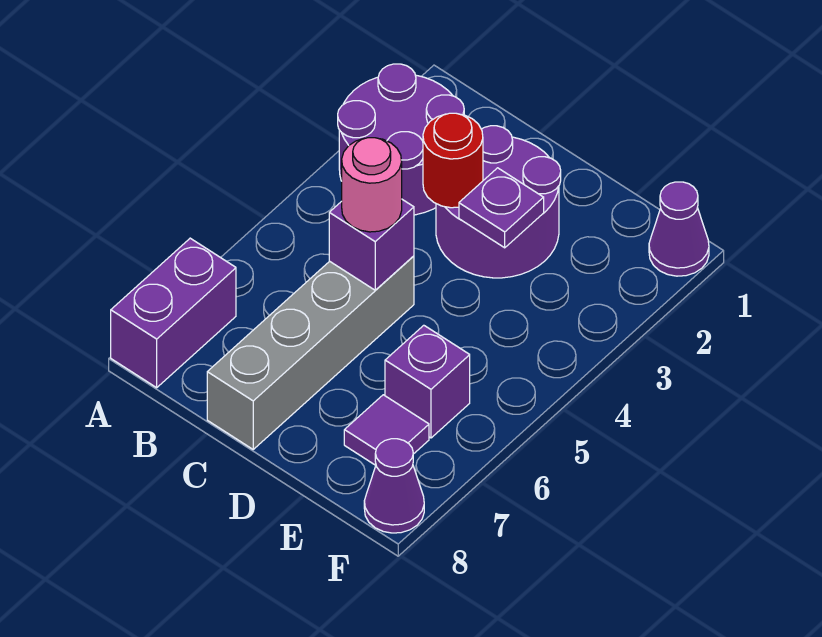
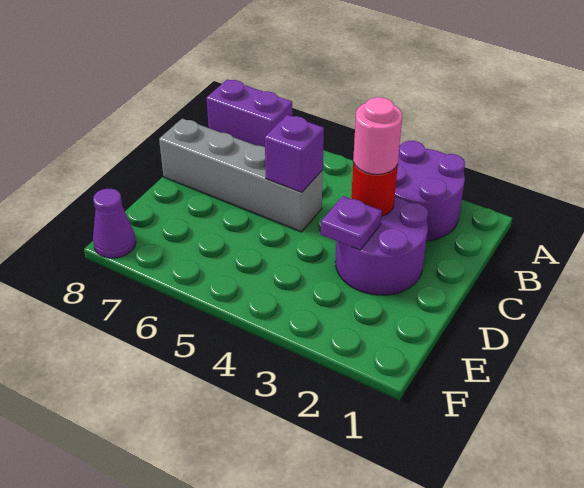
pink round brick C5 level 3 -> pink round brick C3 level 3
purple brick E6 level 1 -> none
purple tile E7 level 1 -> none
purple cone F1 level 1 -> none

